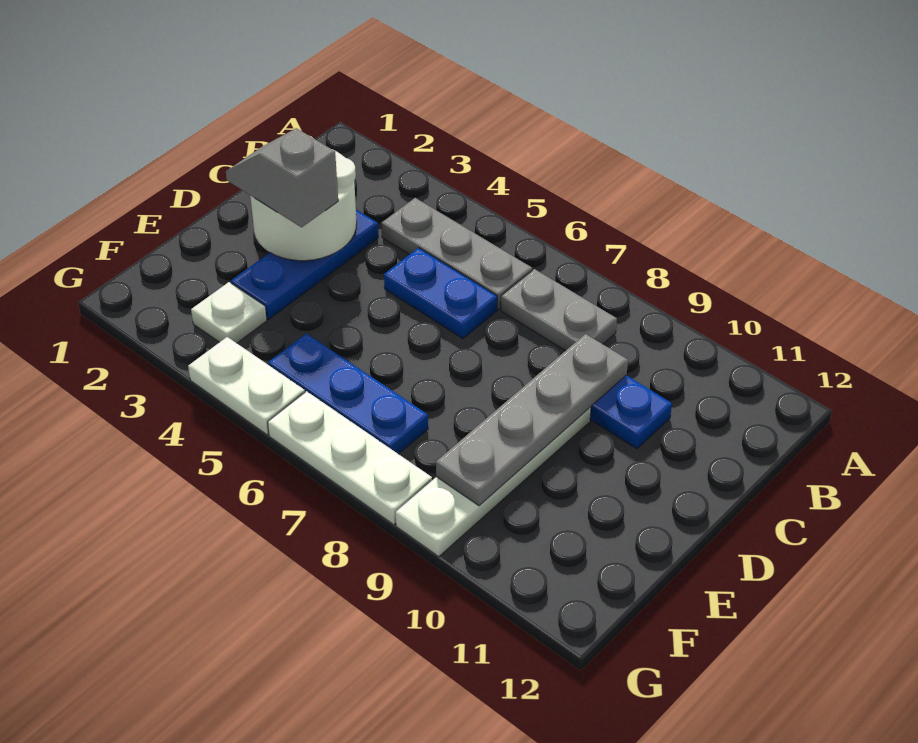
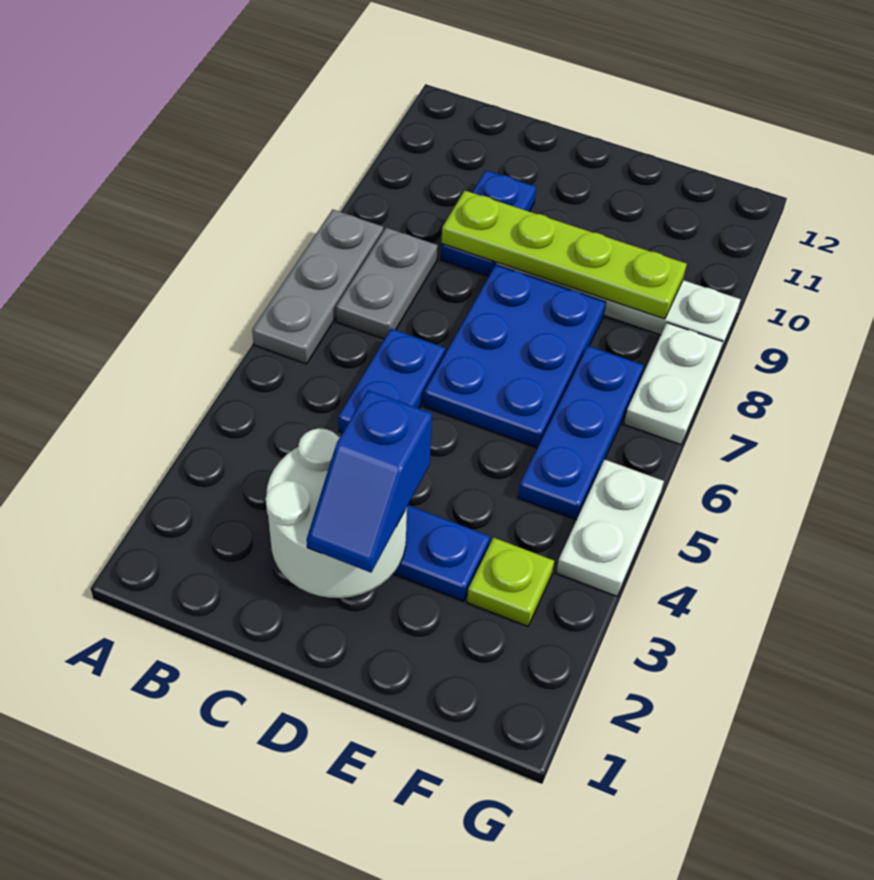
grey plate B4:B6 level 1 -> grey plate A6:A8 level 1
grey plate C9:F9 level 2 -> lime plate C9:F9 level 2
grey slope D2:D3 level 3 top 3 -> blue slope D2:D3 level 3 top 3
none -> blue plate D6:E8 level 1
white plate F3 level 1 -> lime plate F3 level 1
white plate G6:G8 level 1 -> white plate G7:G8 level 1

